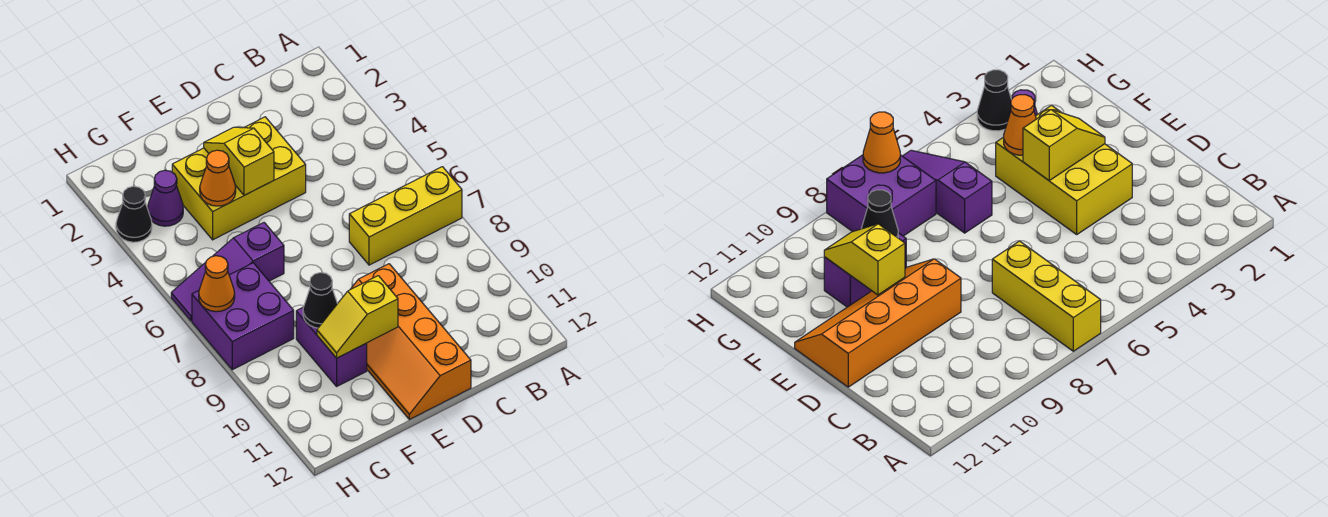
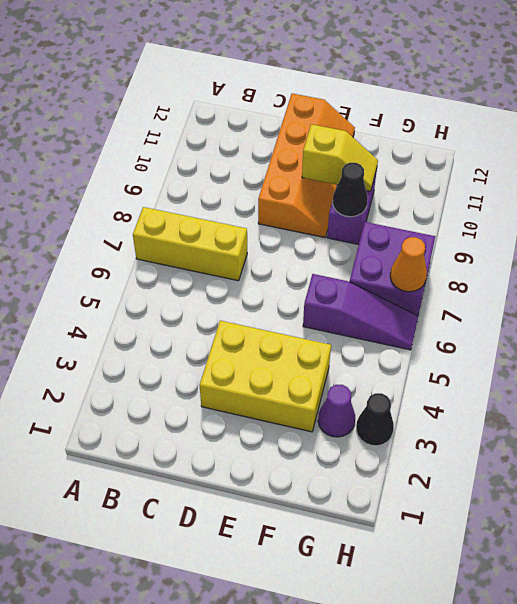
yellow slope E3:E4 level 2 top 4 -> none
orange cone F4 level 2 -> none

